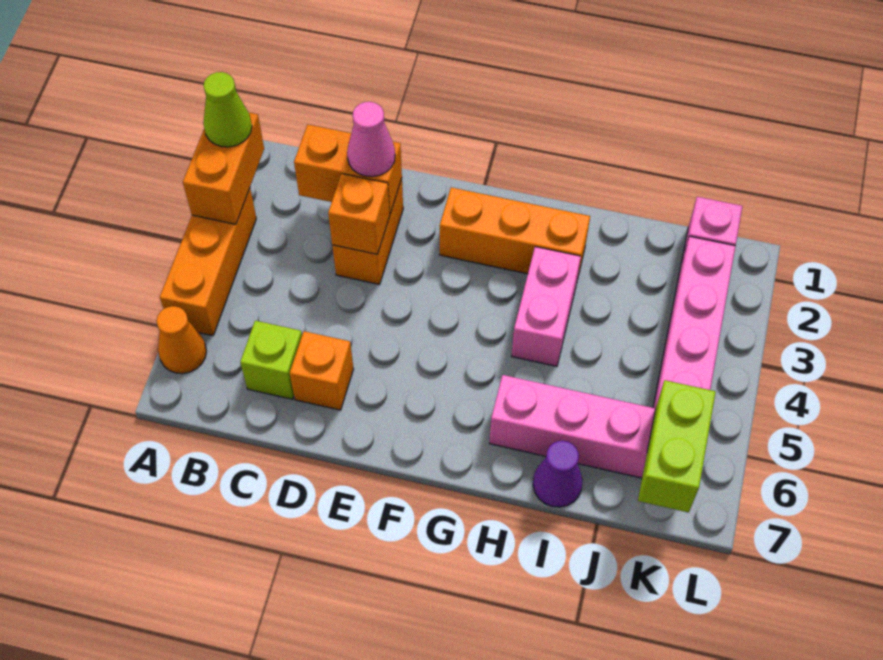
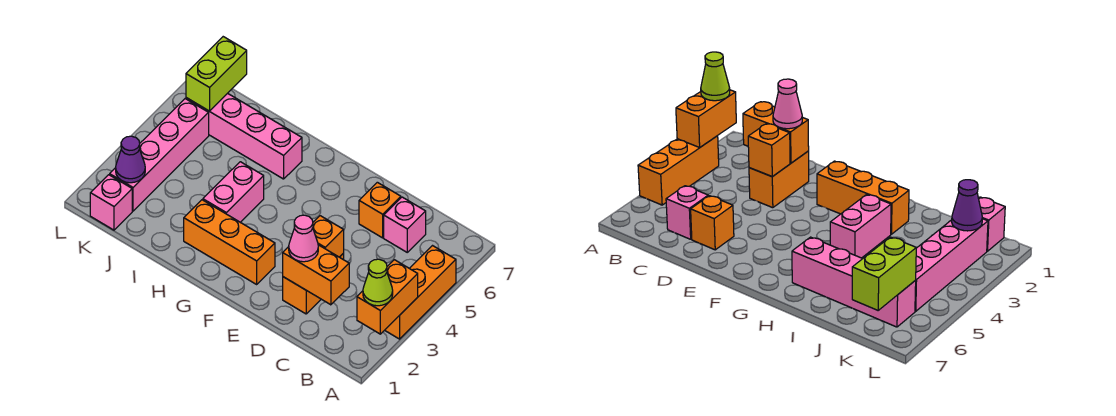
orange cone A6 level 1 -> none
lime brick C6 level 1 -> pink brick C6 level 1
purple cone I7 level 1 -> purple cone K2 level 2

